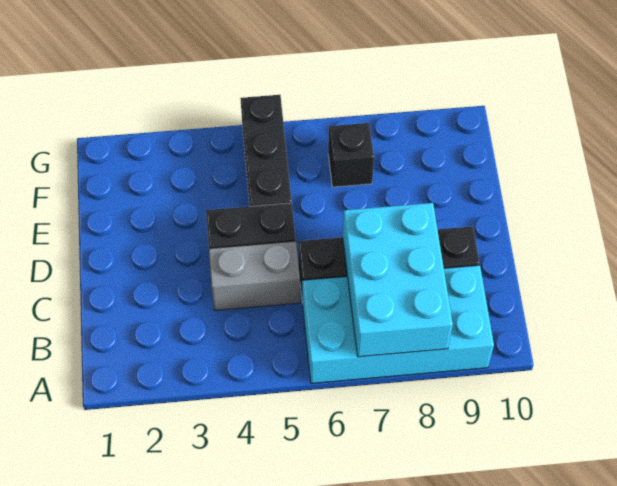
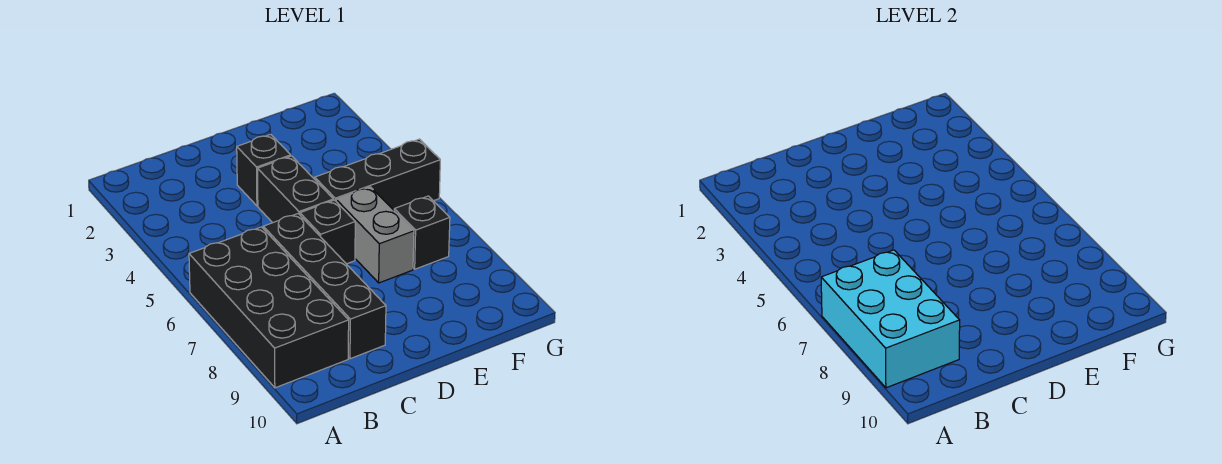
cyan brick A6:B9 level 1 -> black brick A6:B9 level 1
cyan brick A7:C8 level 2 -> cyan brick A7:B9 level 2
grey brick C4:C5 level 1 -> grey brick E6:E7 level 1
none -> black brick D3 level 1
none -> black brick D6 level 1

